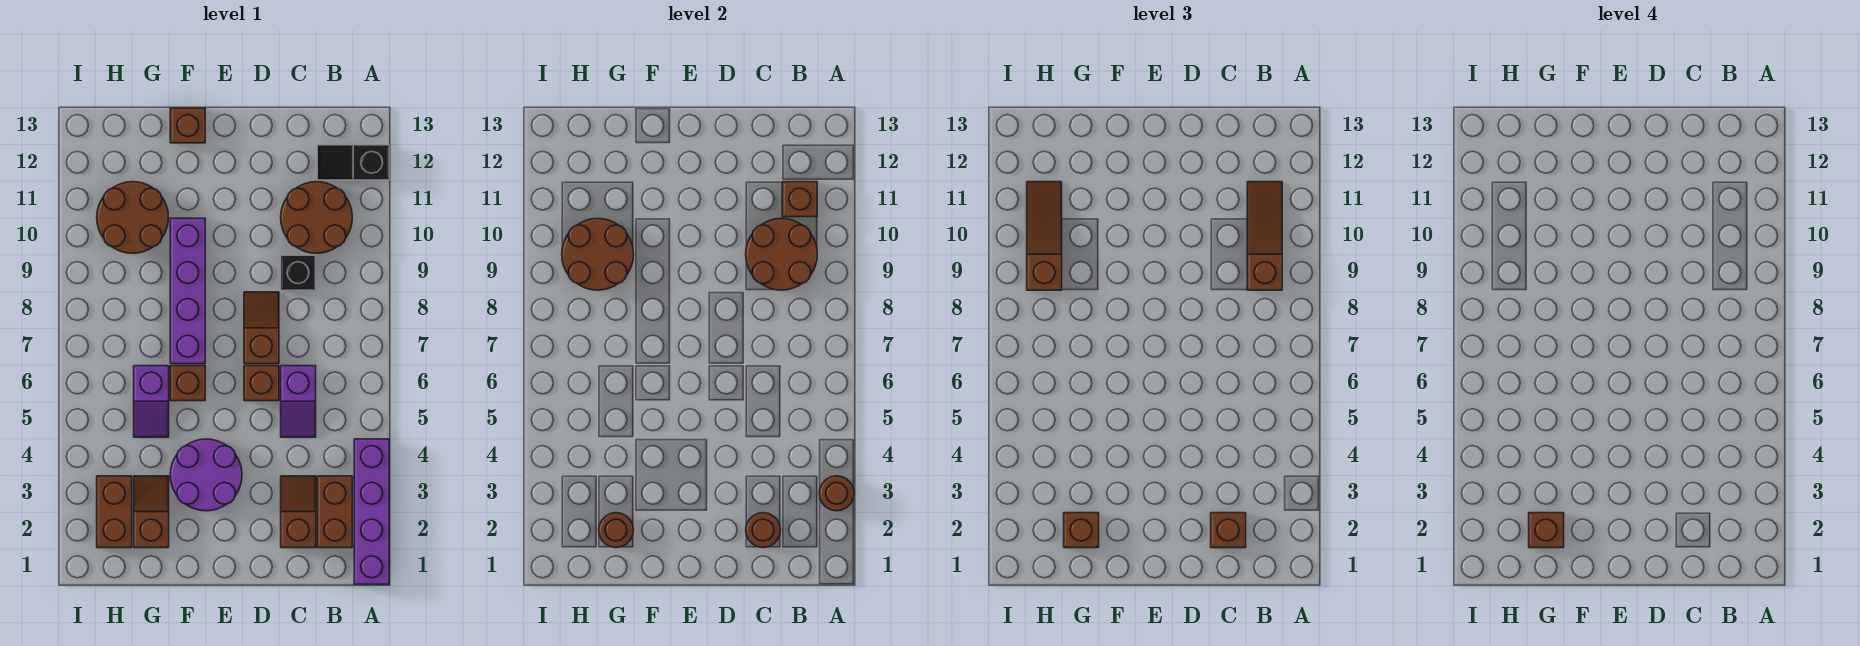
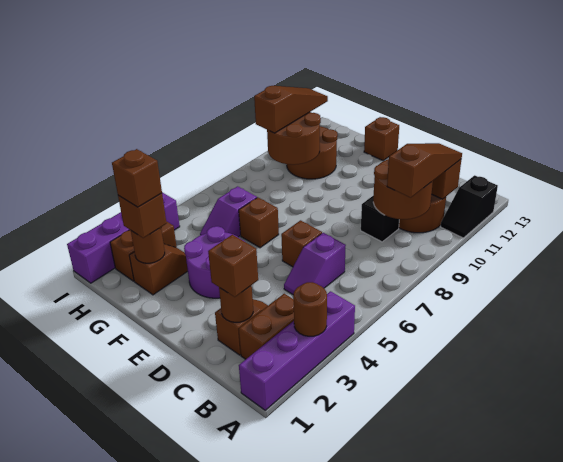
black slope A12:B12 level 1 top A -> black slope A11:A12 level 1 top 12
brown slope D7:D8 level 1 top 7 -> none
purple brick F7:F10 level 1 -> purple brick I1:I4 level 1

